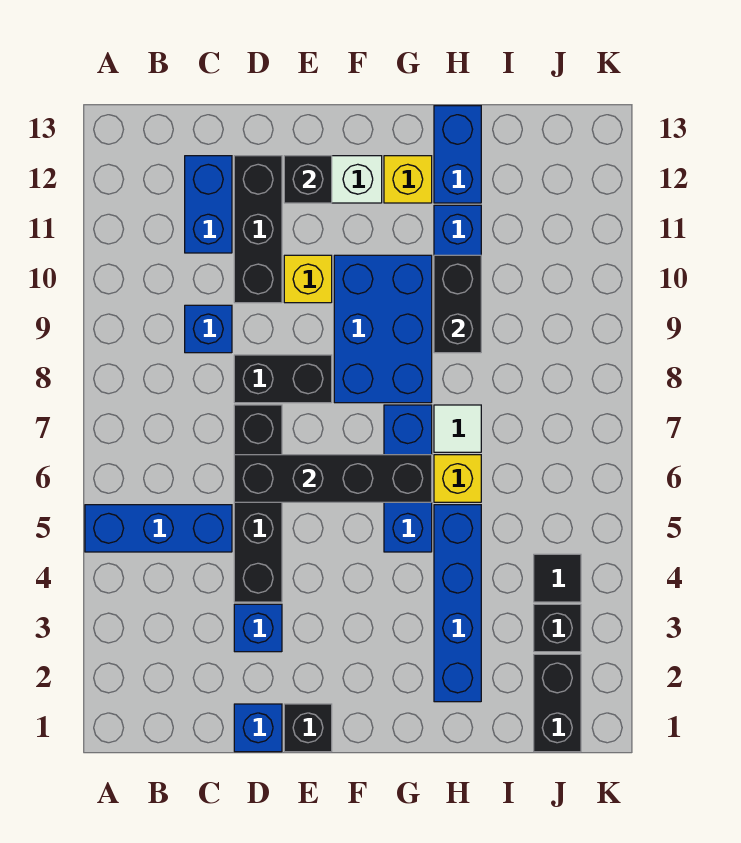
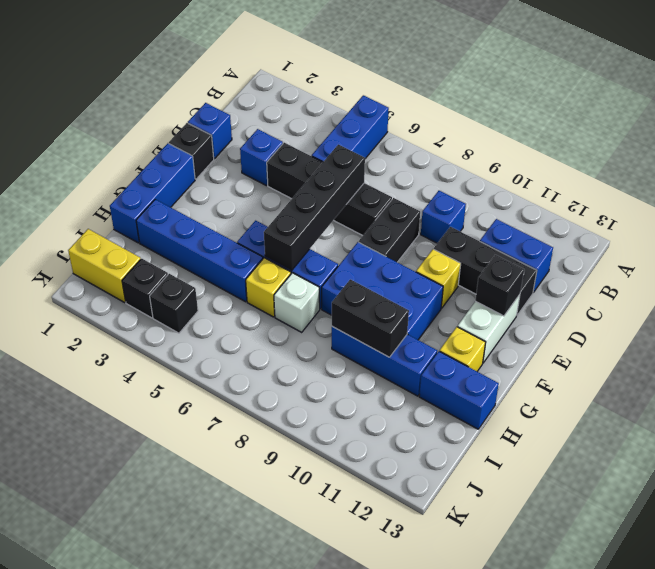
none -> blue brick F1:H1 level 1
white tile H7 level 1 -> white brick H7 level 1
black brick J1:J2 level 1 -> yellow brick J1:J2 level 1
black tile J4 level 1 -> black brick J4 level 1

